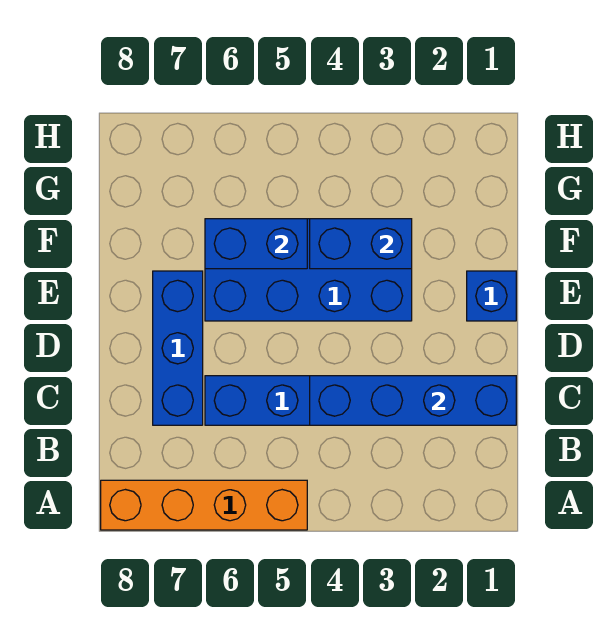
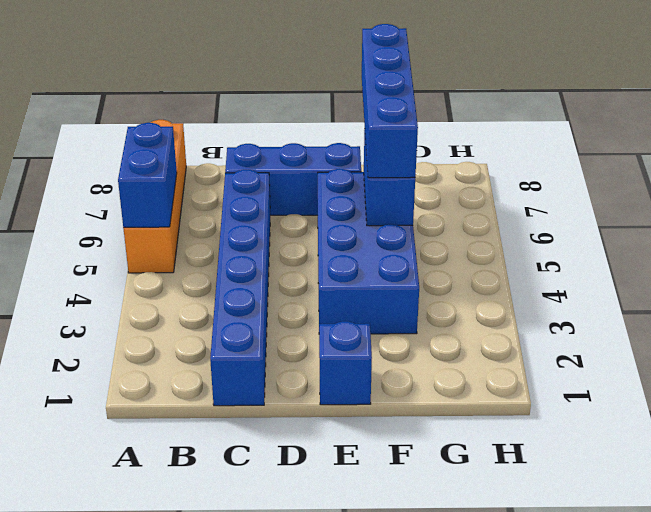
blue brick C1:C4 level 2 -> blue brick F5:F8 level 3
blue brick F3:F4 level 2 -> blue brick A5:A6 level 2

